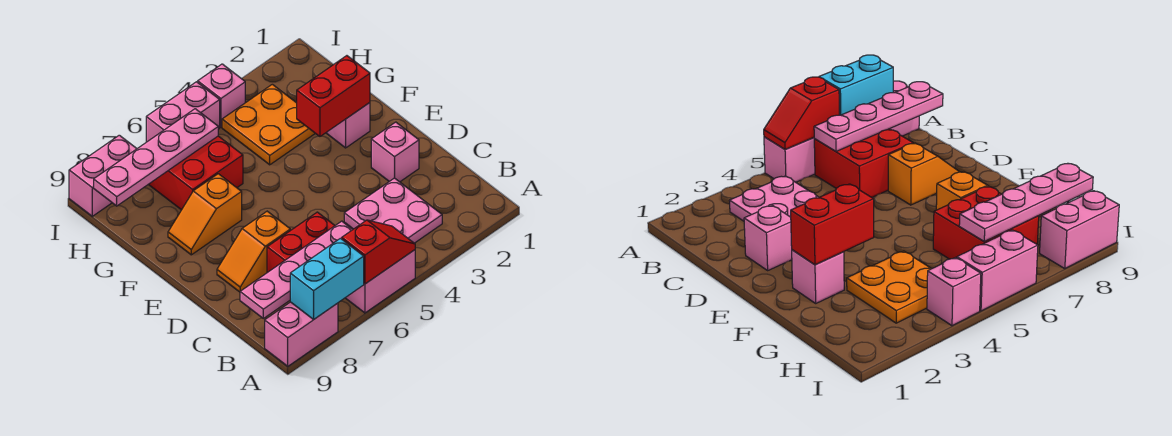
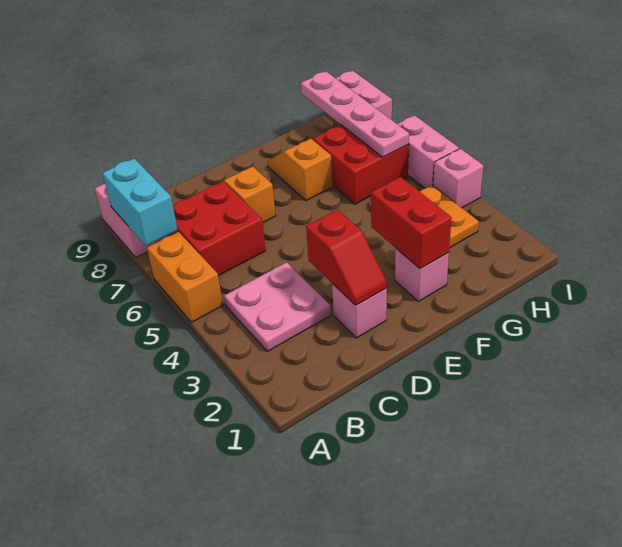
pink brick A5:A6 level 1 -> orange brick A5:A6 level 1
red slope A5:A6 level 2 top 6 -> red slope D2:D3 level 2 top 3
pink plate B6:B9 level 2 -> none

